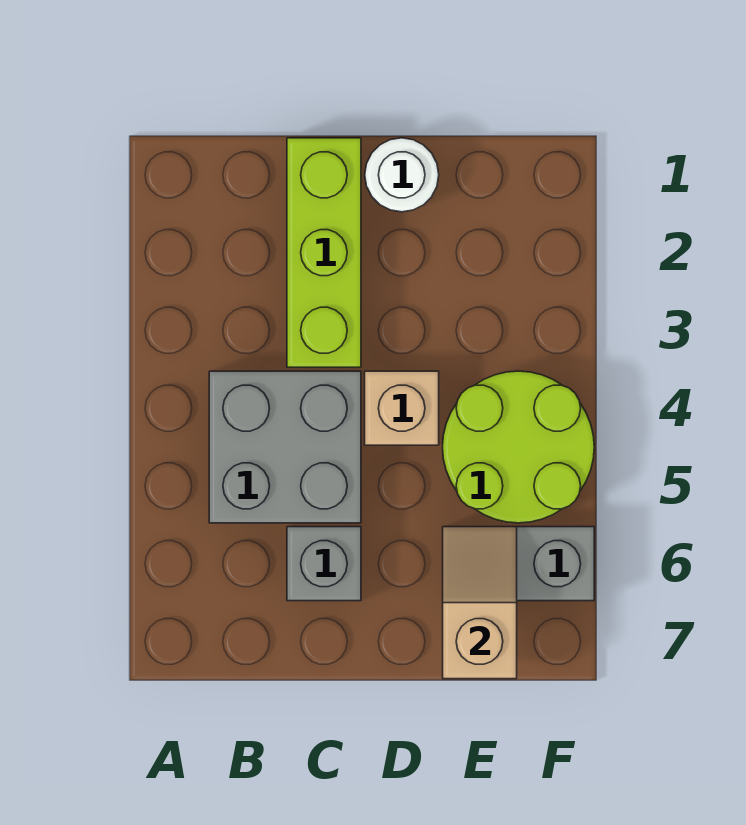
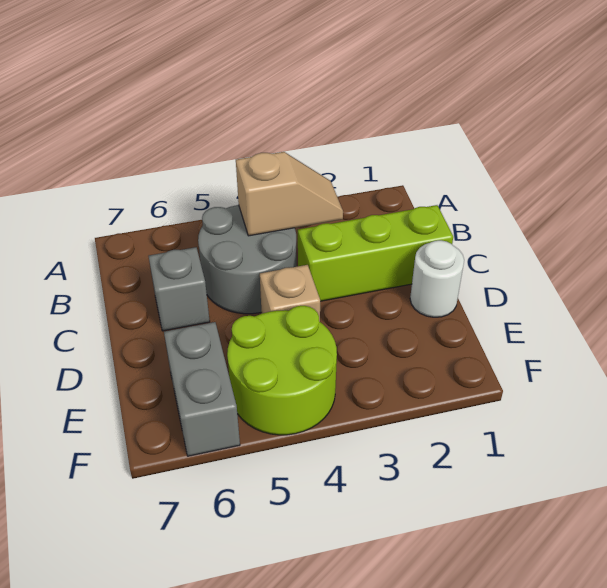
grey brick B4:C5 level 1 -> grey round brick B4:C5 level 1
tan slope E6:E7 level 2 top 7 -> tan slope B3:B4 level 2 top 4

